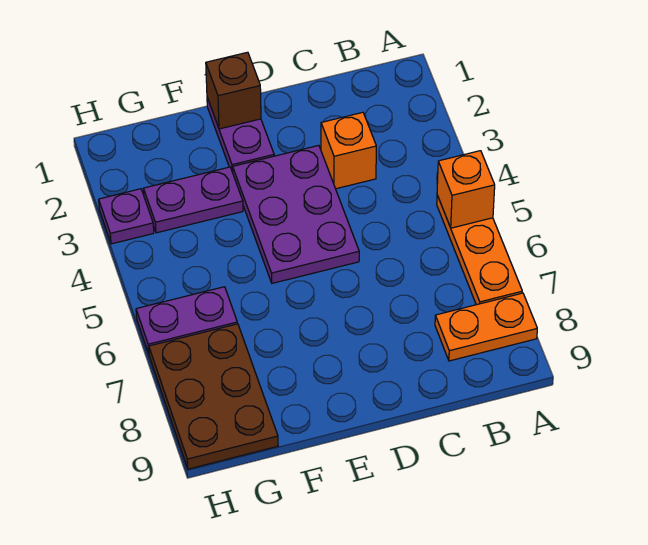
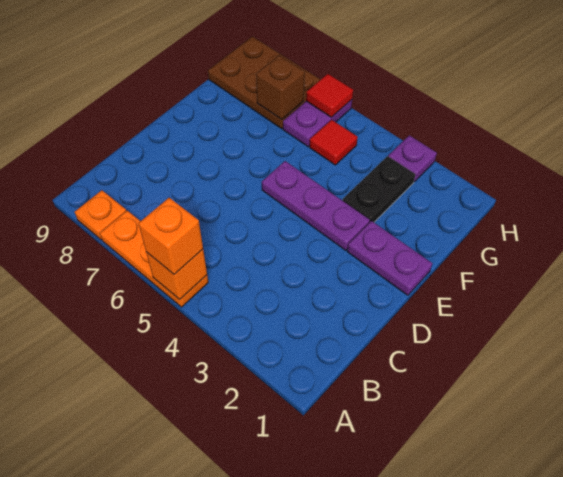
orange plate A8:B8 level 1 -> orange plate A8 level 1
orange brick C3 level 1 -> orange brick A5 level 3
purple plate D3:E5 level 1 -> purple plate E3:E5 level 1
brown brick E1 level 2 -> brown brick G7 level 2
purple plate F3:G3 level 1 -> black plate F3:G3 level 1
none -> red tile G5 level 1
none -> red tile H6 level 2

